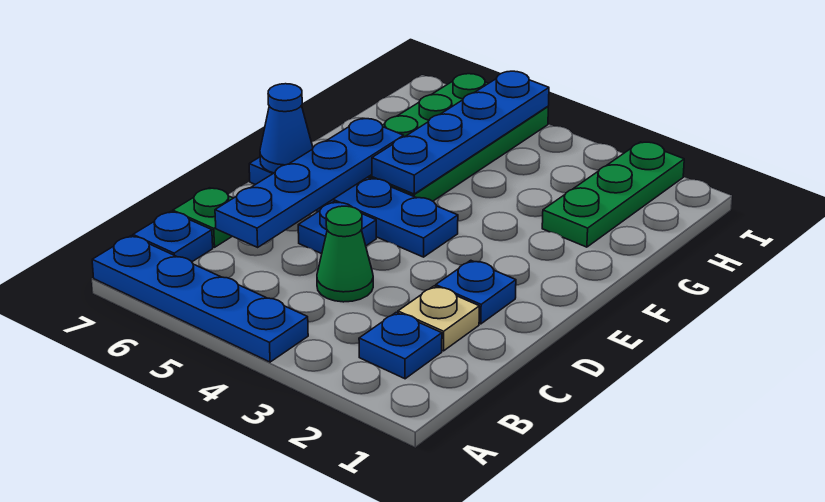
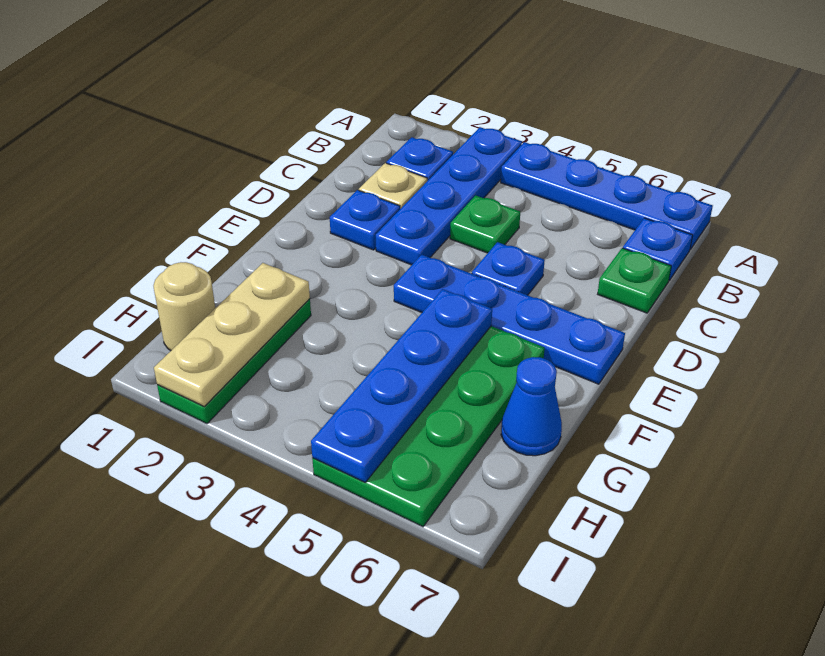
green cone C4 level 1 -> green plate C4 level 1
blue plate C6:F6 level 2 -> blue plate A3:D3 level 1
blue cone E7 level 2 -> blue cone G7 level 1
none -> tan plate G2:I2 level 2
none -> tan round brick H1 level 1

